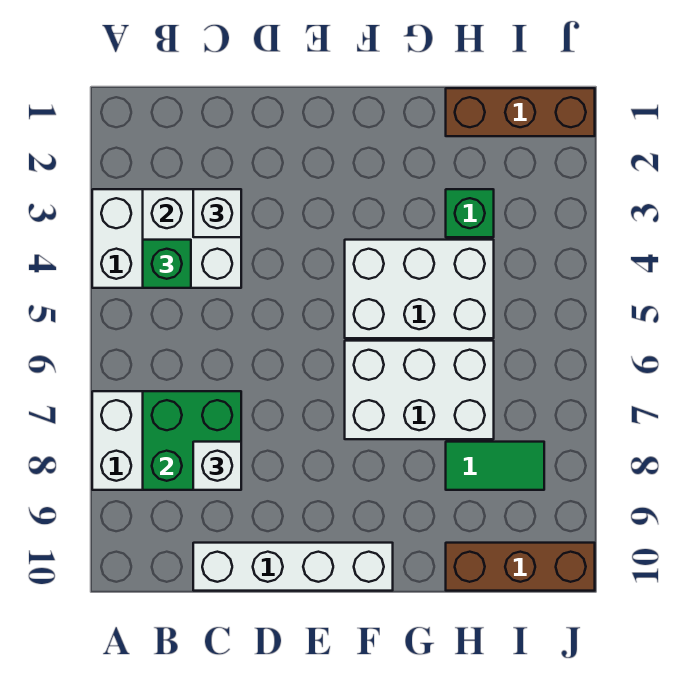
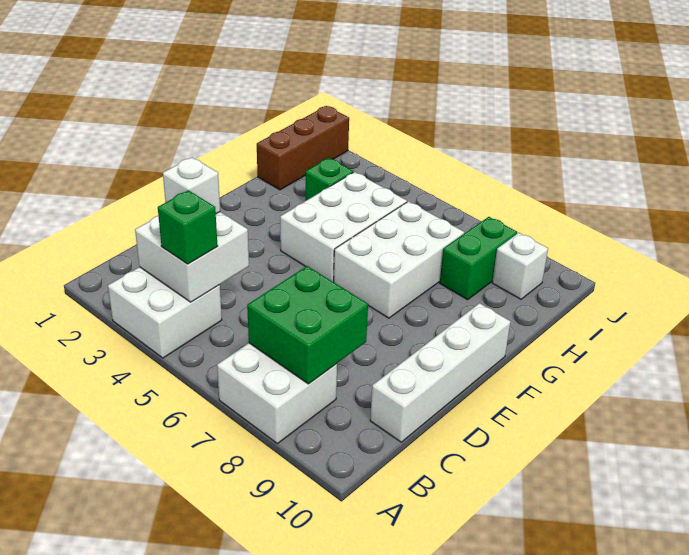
white brick C8 level 3 -> white brick I9 level 1
green tile H8:I8 level 1 -> green brick H8:I8 level 1
brown brick H10:J10 level 1 -> none

